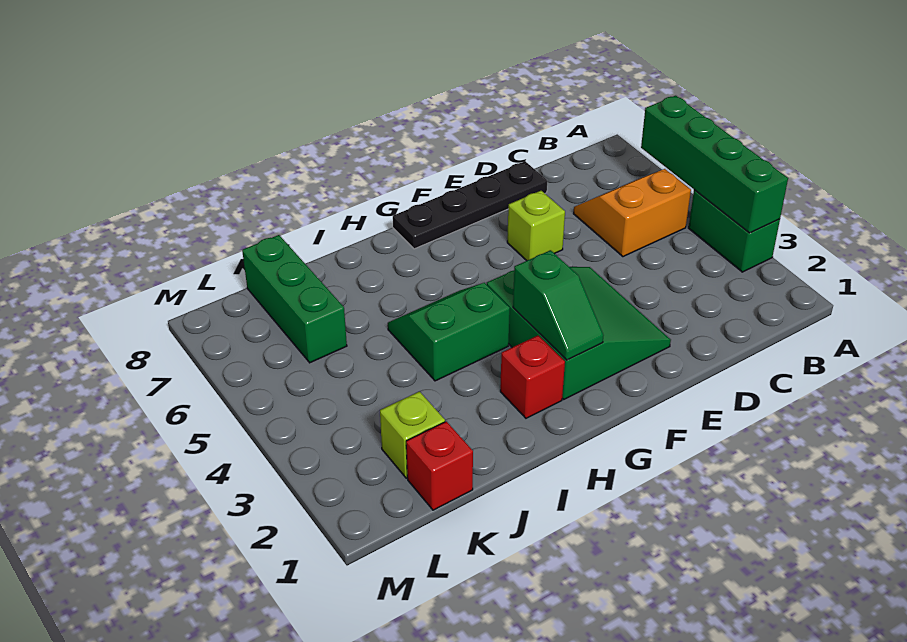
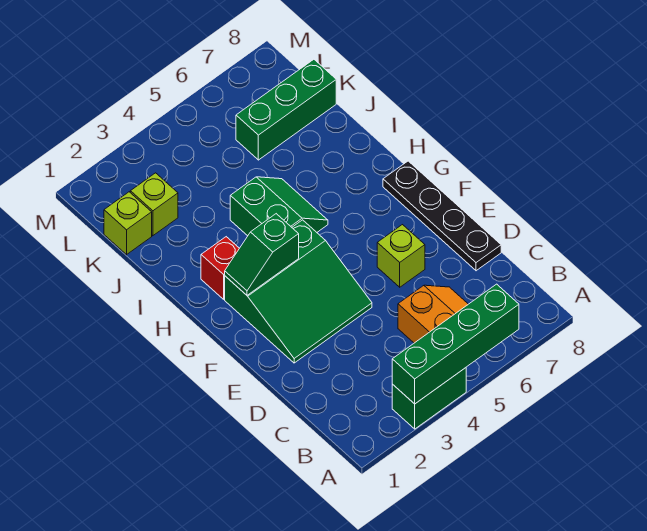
red brick K1 level 1 -> lime brick K1 level 1

